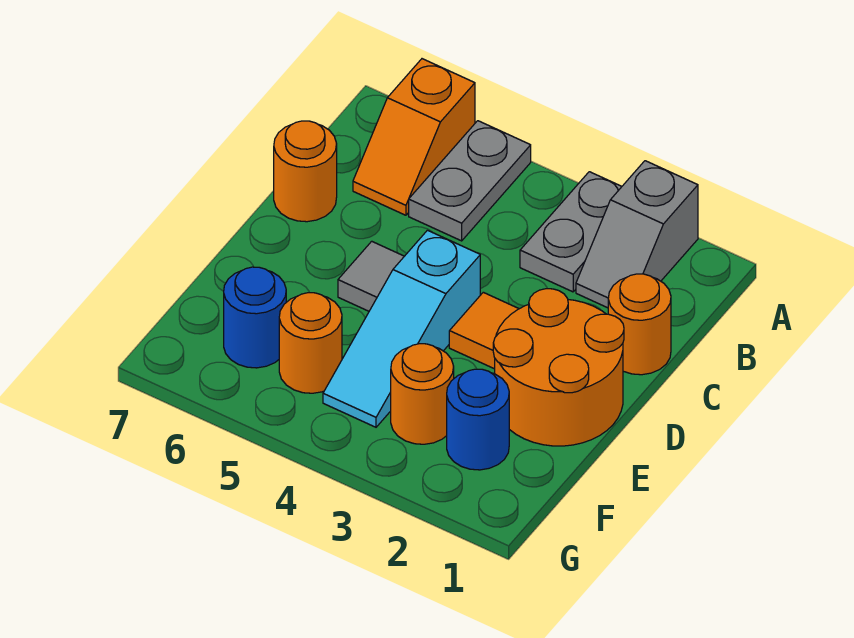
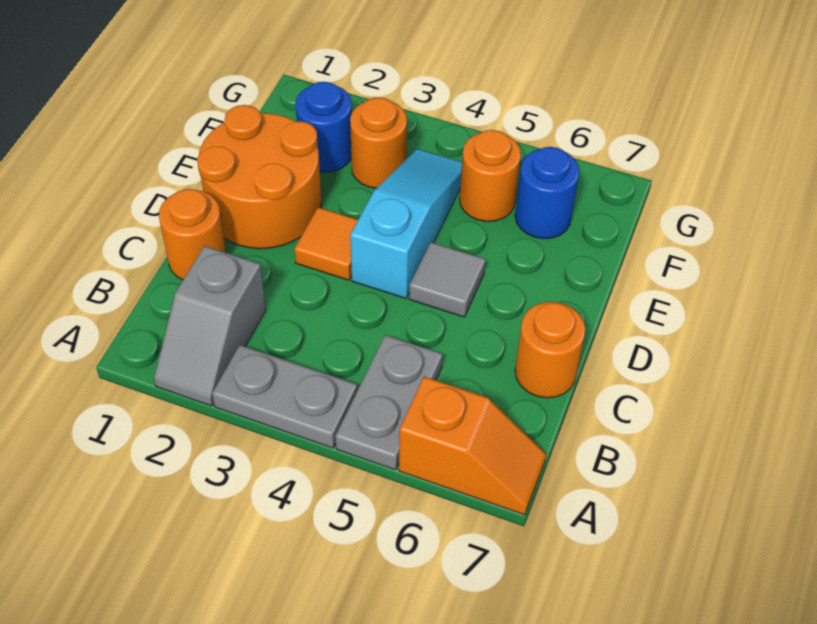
grey slope A2:B2 level 1 top A -> grey slope A2:B2 level 1 top B
grey plate A3:B3 level 1 -> grey plate A3:A4 level 1
orange slope A6:B6 level 1 top A -> orange slope A6:A7 level 1 top 6

